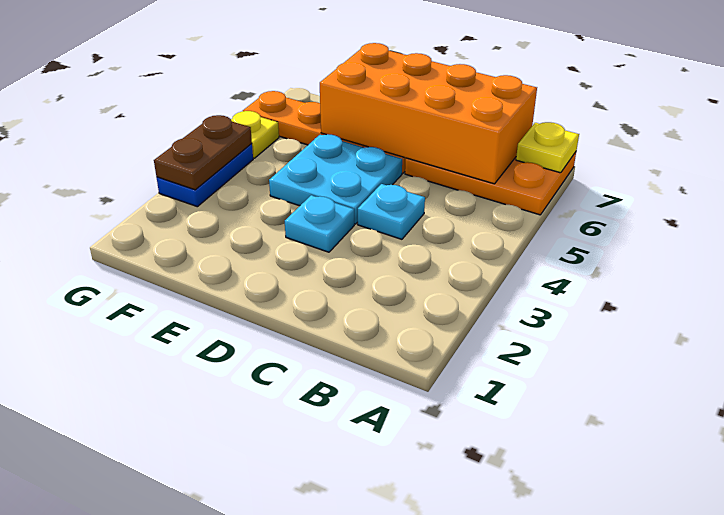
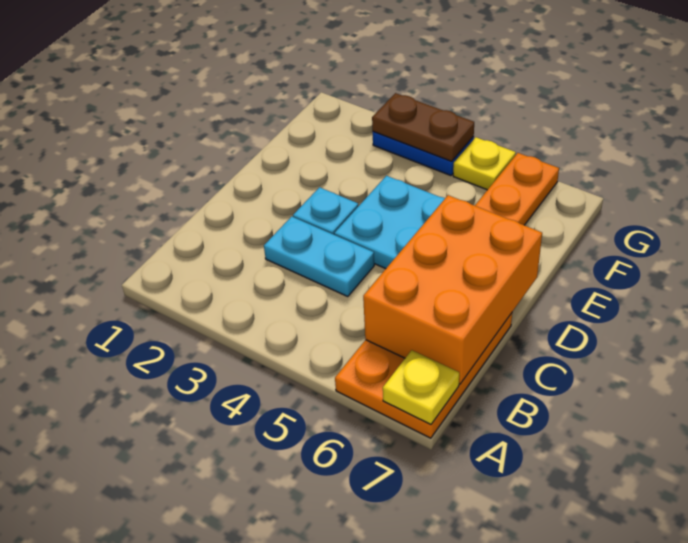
orange brick B6:E7 level 2 -> orange brick B6:D7 level 2
cyan plate C4 level 1 -> cyan plate C3:C4 level 1

